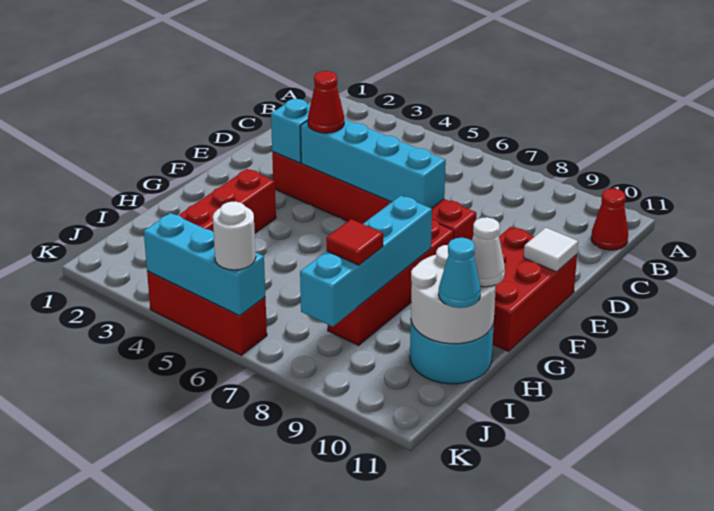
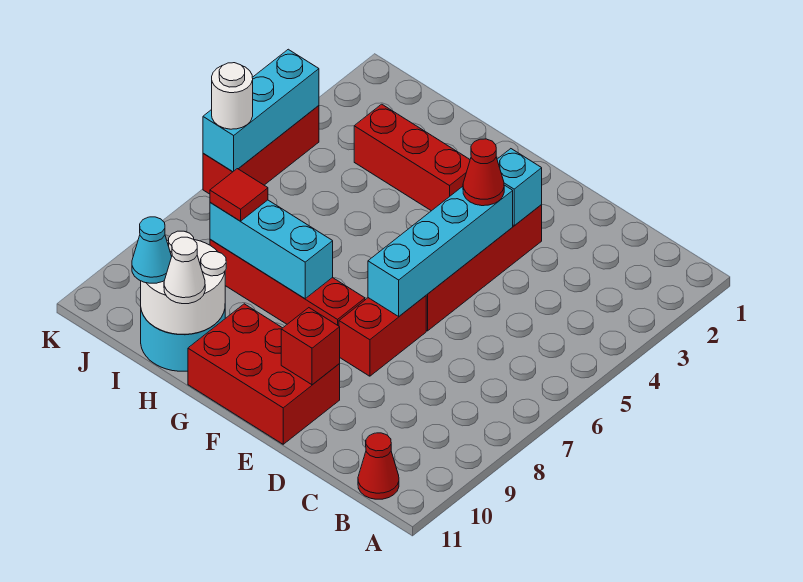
none -> red brick E10 level 2
white tile E11 level 2 -> none
cyan brick G8:J8 level 2 -> cyan brick G8:I8 level 2

